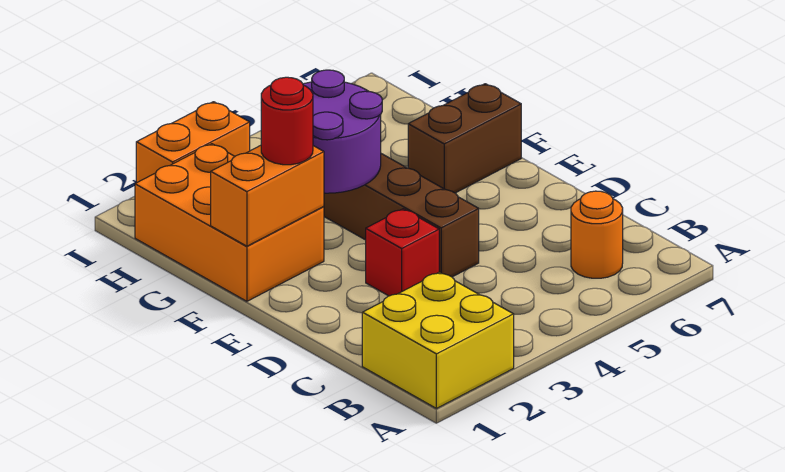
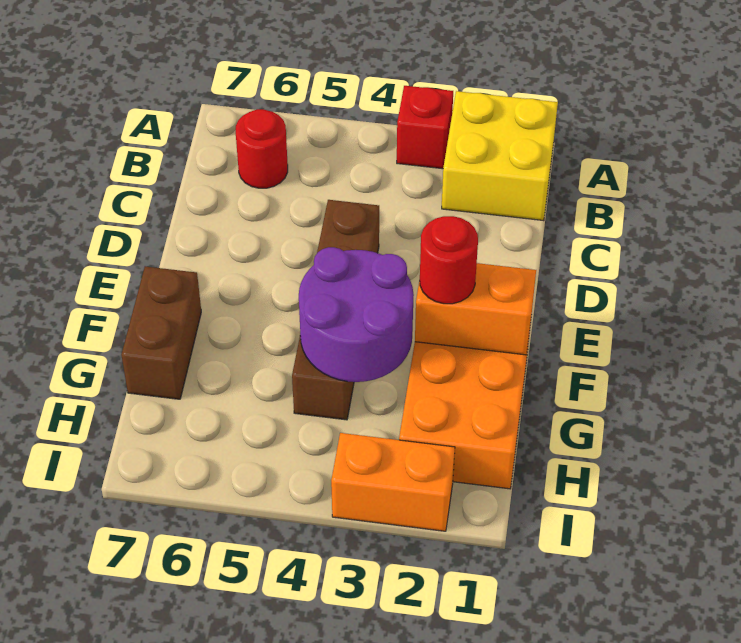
orange round brick B6 level 1 -> red round brick B6 level 1
red brick D3 level 1 -> red brick A3 level 1
brown brick F6:F7 level 1 -> brown brick F7:G7 level 1

